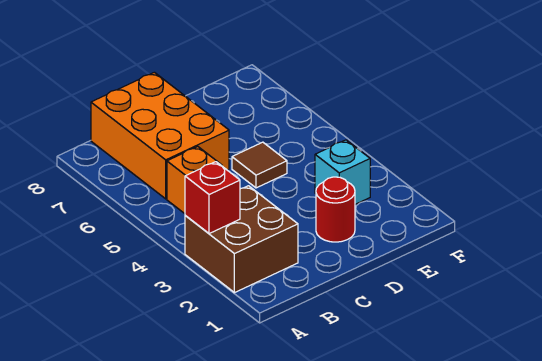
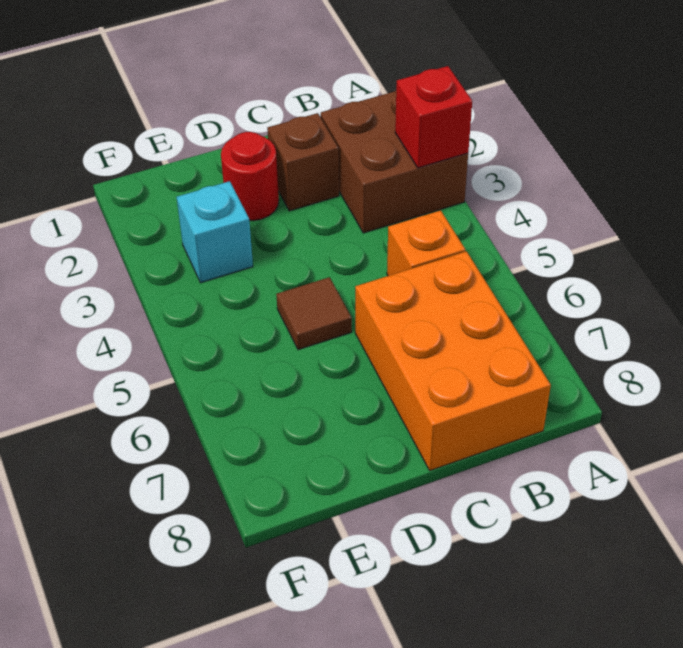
none -> brown brick C2 level 1

